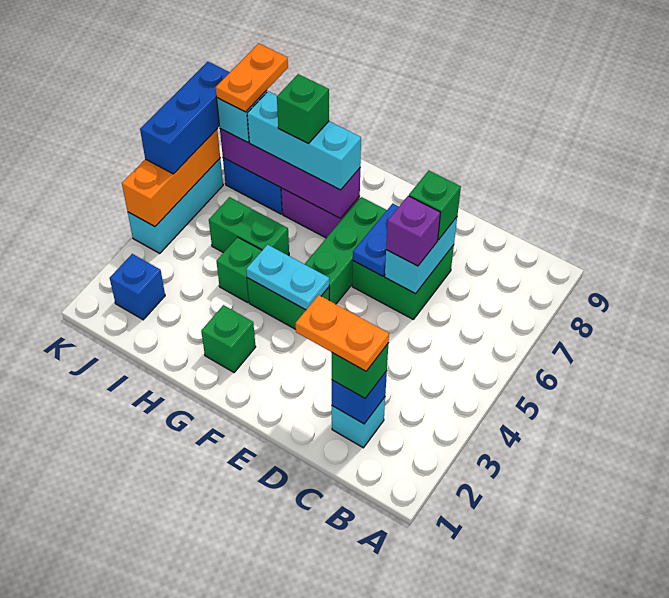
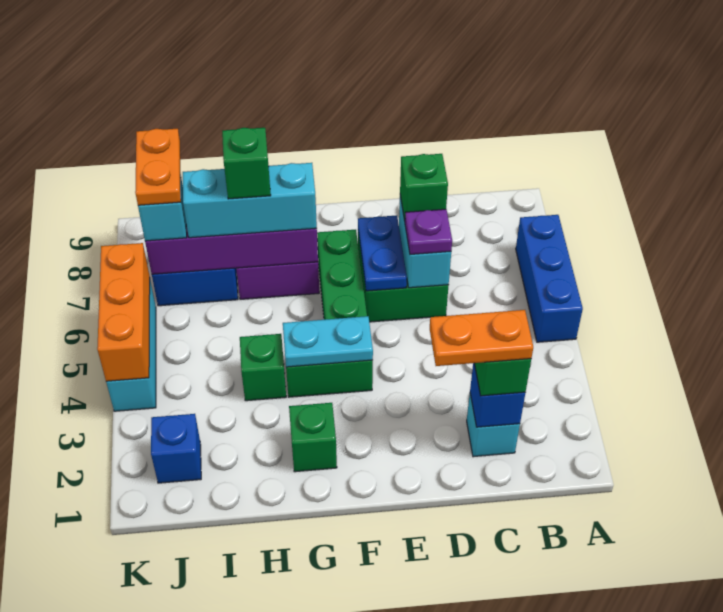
purple brick D6 level 3 -> purple plate D6 level 3
green brick H5:I5 level 1 -> none
blue brick K5:K7 level 3 -> blue brick A5:A7 level 1

